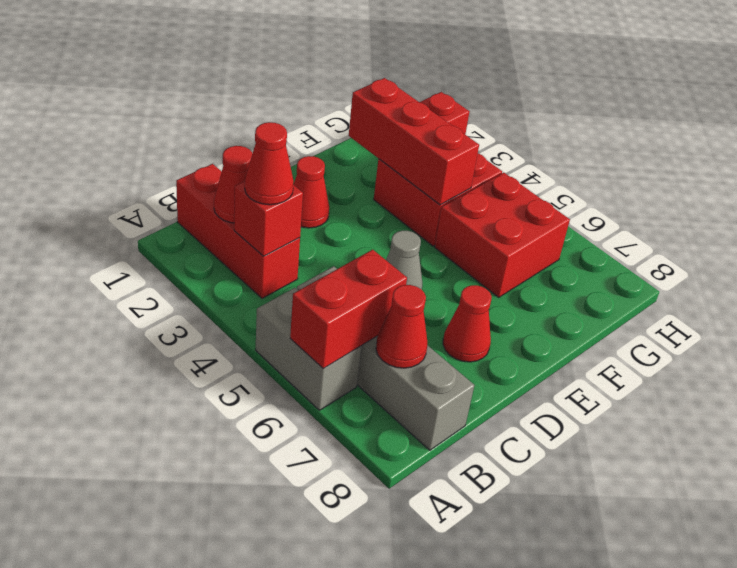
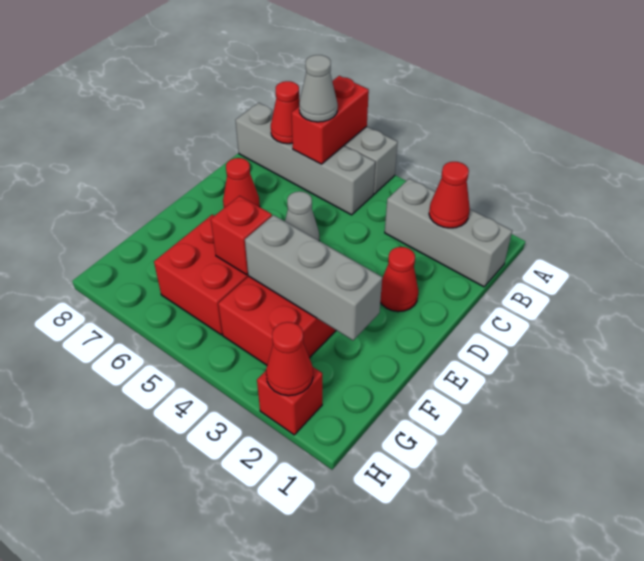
red brick B1:B3 level 1 -> grey brick B1:B3 level 1
red brick B3 level 2 -> red brick F5 level 2
red cone B3 level 3 -> red cone H2 level 2
none -> grey cone B6 level 3
red brick F2:F4 level 2 -> grey brick F2:F4 level 2

